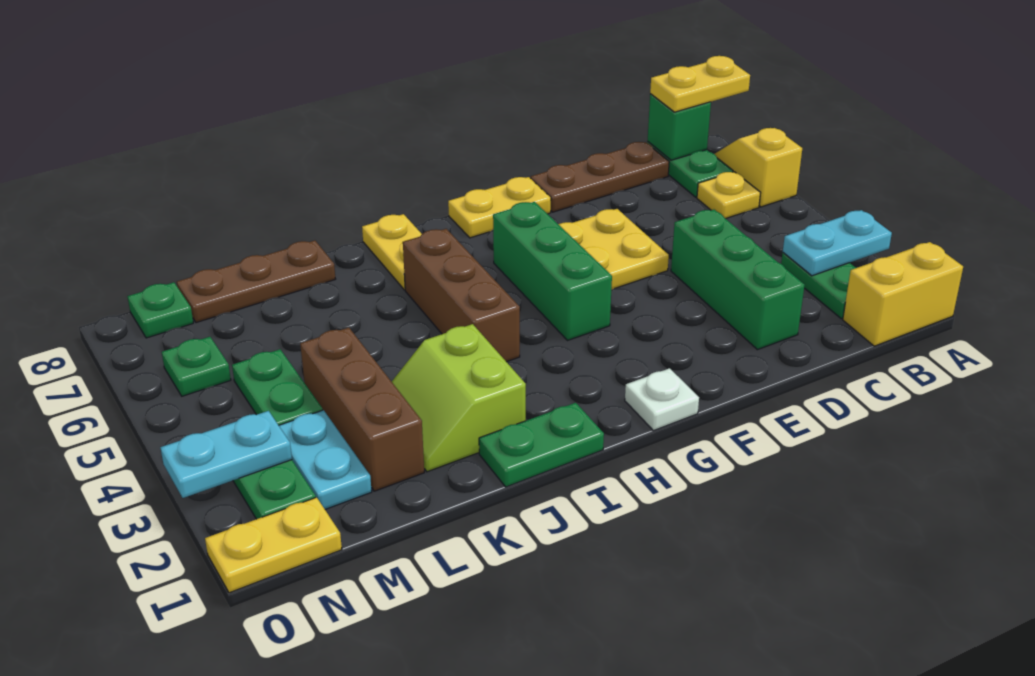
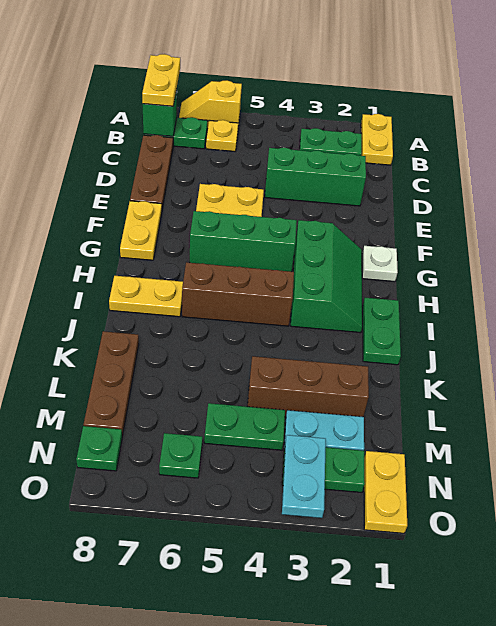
yellow brick A1:B1 level 1 -> yellow plate A1:B1 level 1
cyan plate A3:B3 level 2 -> none
none -> green slope G2:I3 level 1 top 3
lime slope J2:K3 level 1 top J -> none

